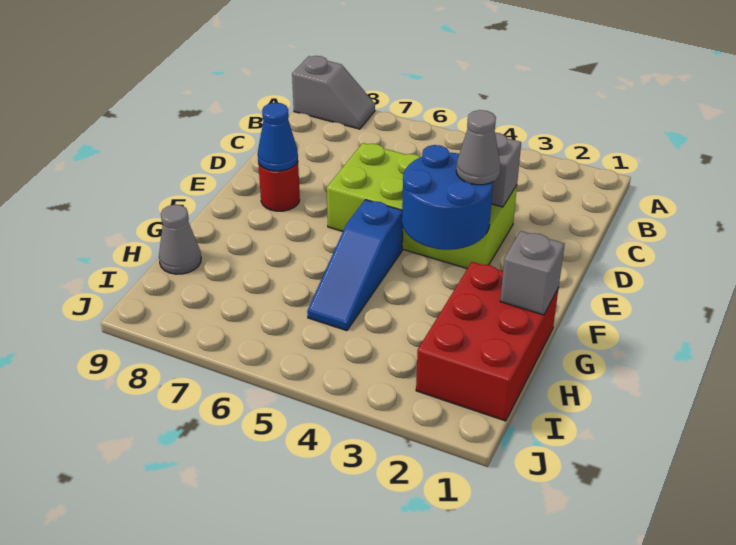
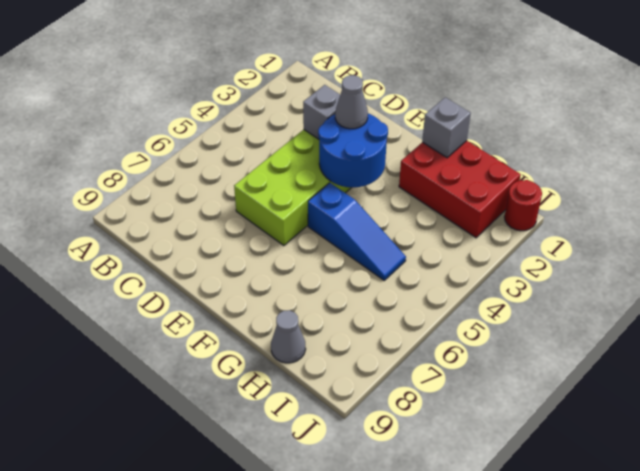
grey slope A8:A9 level 1 top 9 -> none
red round brick E8 level 1 -> red round brick J1 level 1
blue cone E8 level 2 -> none

